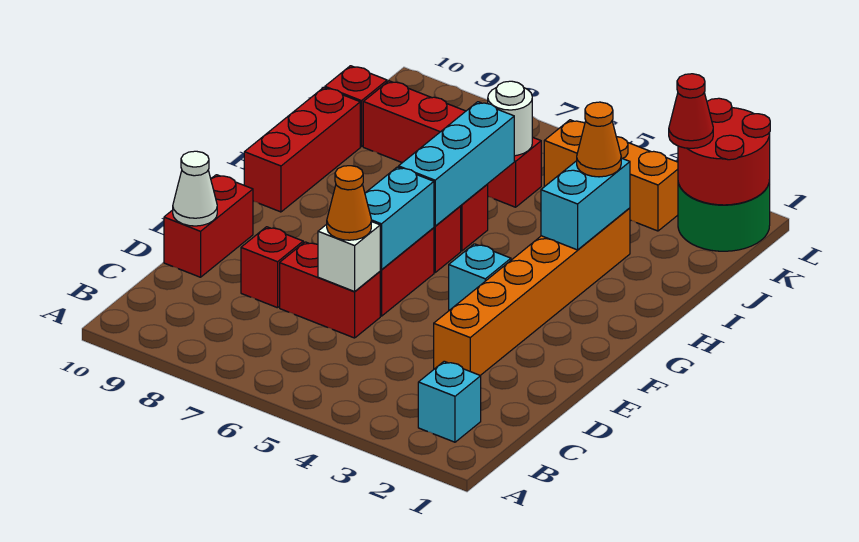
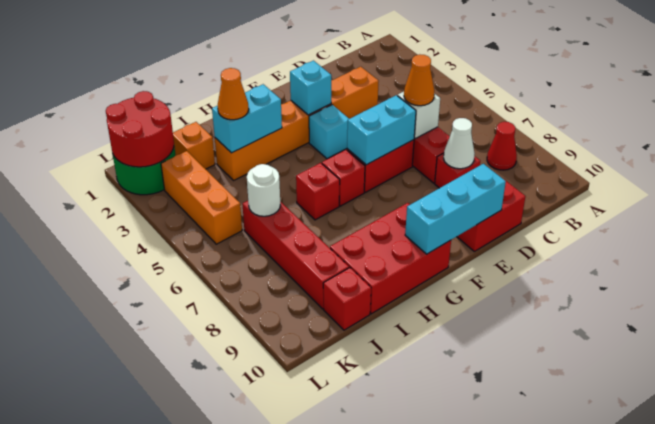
cyan brick B2 level 1 -> cyan brick F3 level 2
white cone D10 level 2 -> white cone D8 level 2
cyan brick G6:I6 level 2 -> cyan brick E10:G10 level 2
red brick G10:I10 level 1 -> red brick G9:I10 level 1
none -> orange brick J2 level 1
red cone K2 level 3 -> red cone B8 level 1

